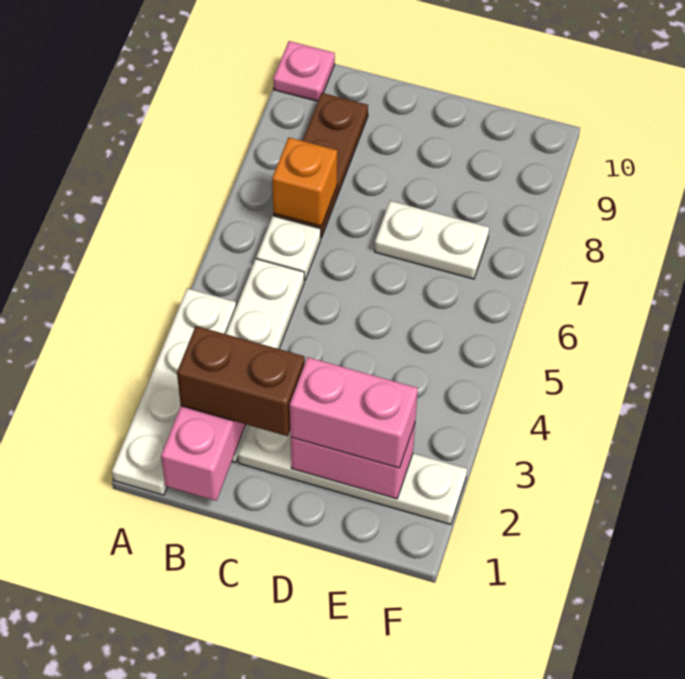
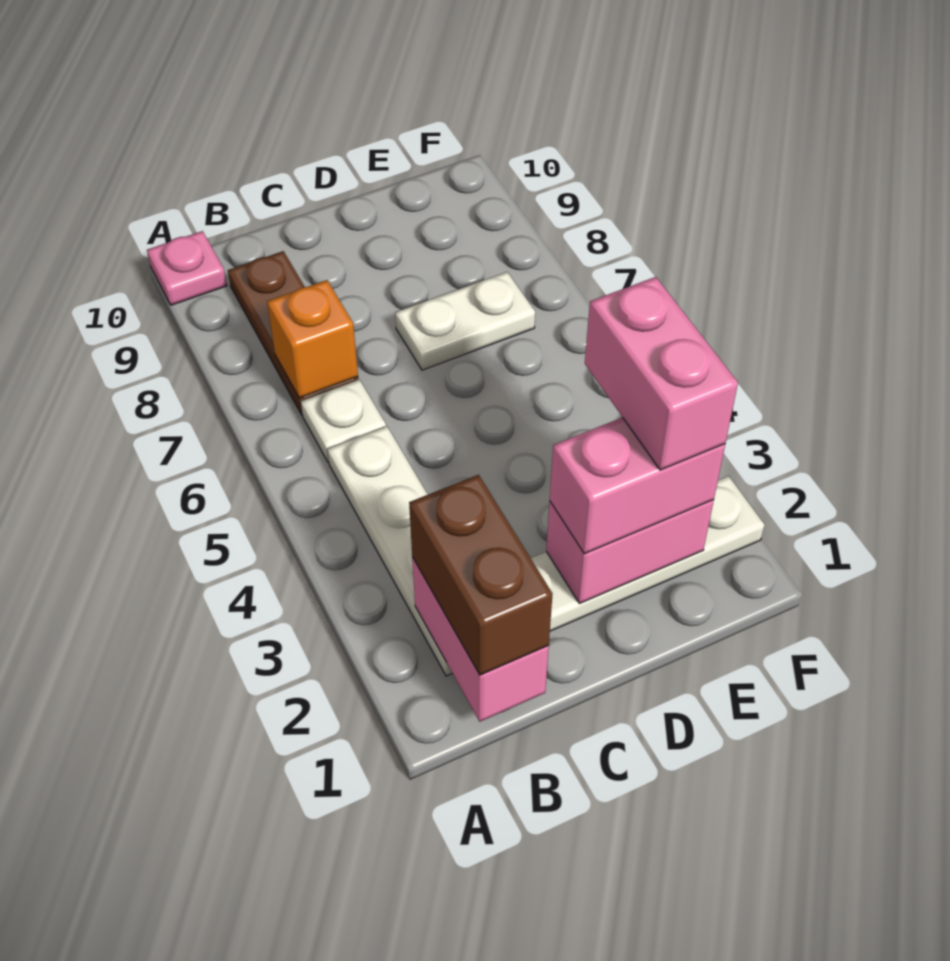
white plate A1:A4 level 1 -> none
brown brick B2:C2 level 3 -> brown brick B1:B2 level 3
none -> pink brick E2:E3 level 4

